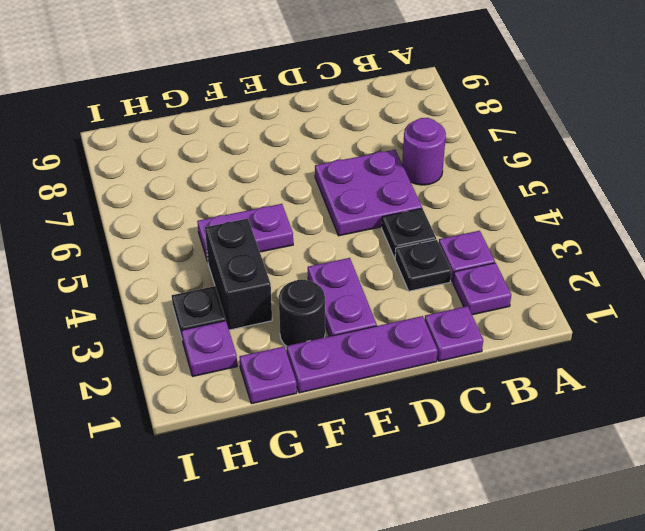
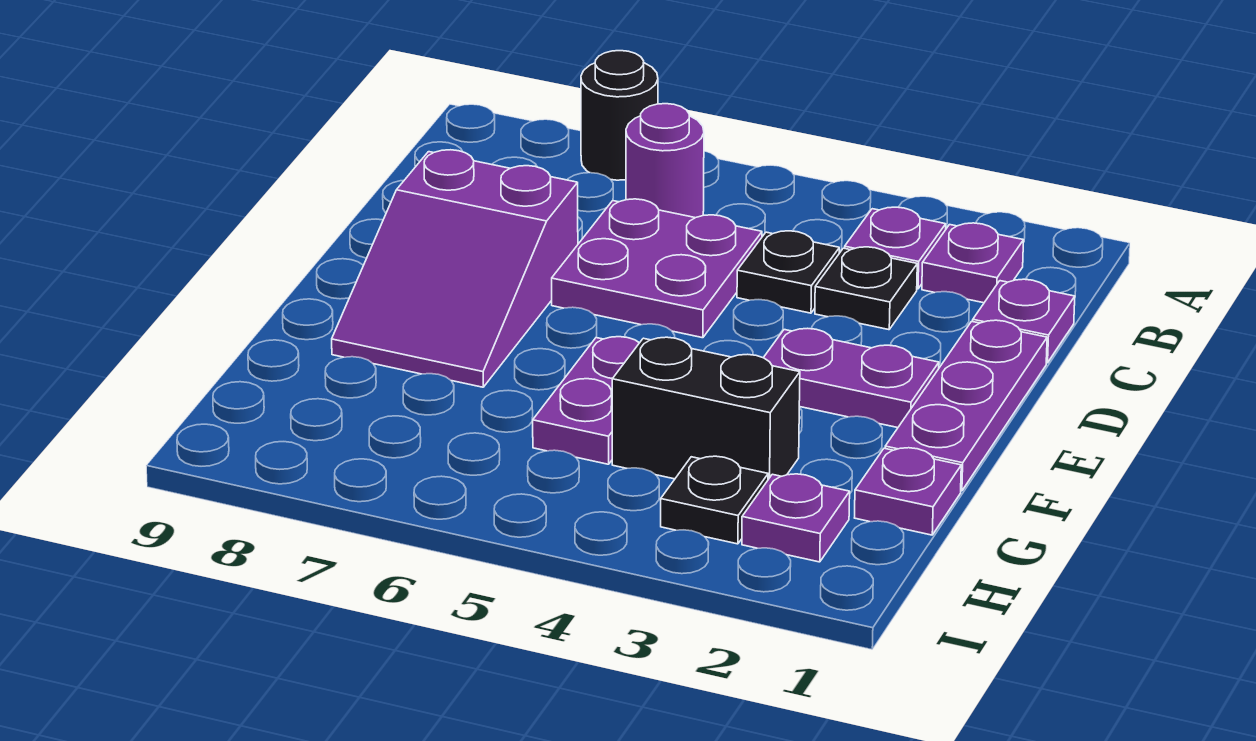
none -> purple slope D7:F8 level 1 top D
black round brick F2 level 1 -> black round brick A7 level 1

